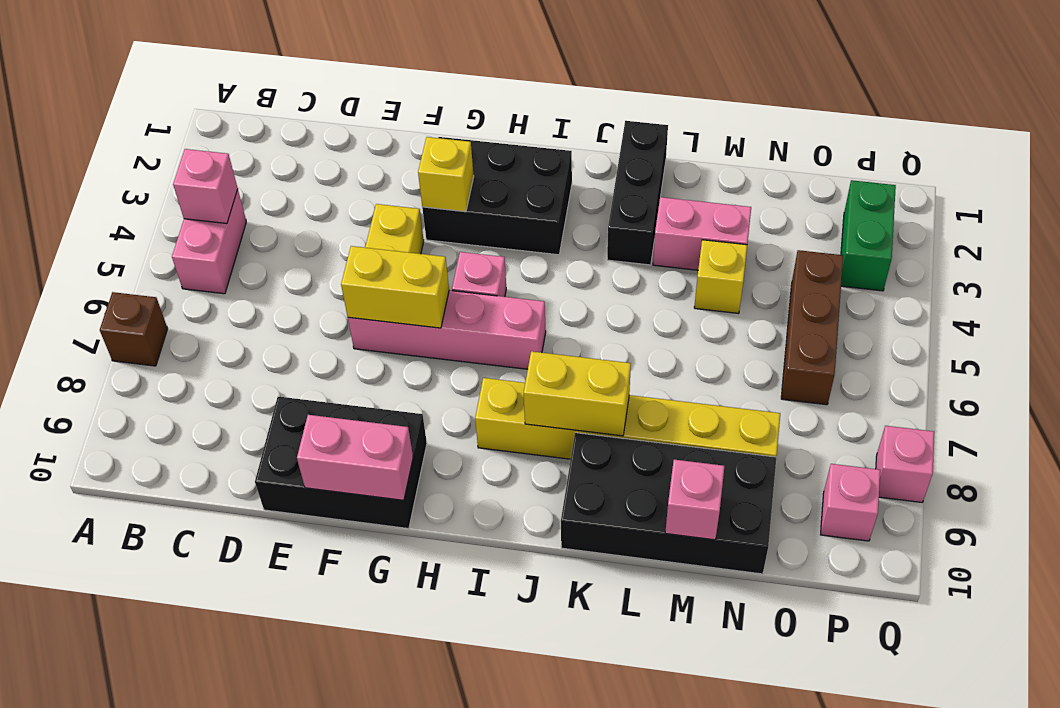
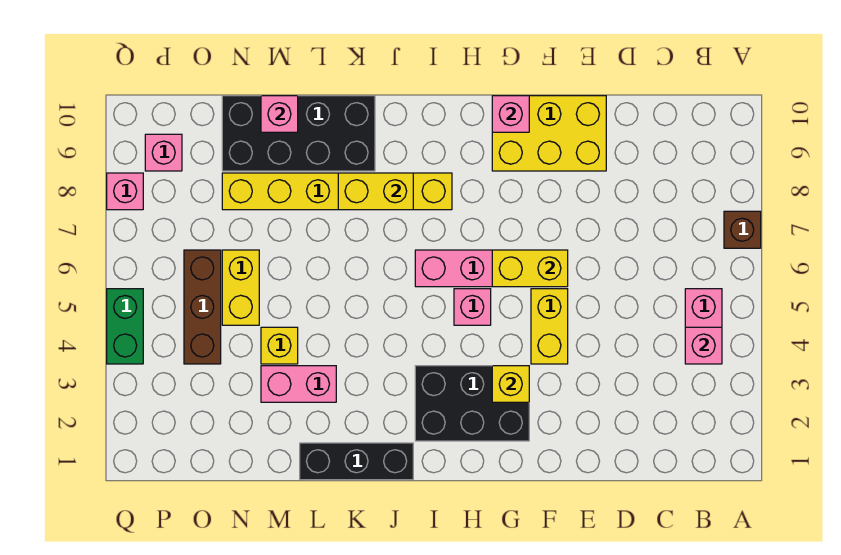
black brick E9:G10 level 1 -> yellow brick E9:G10 level 1
pink brick F10:G10 level 2 -> pink brick G10 level 2
black brick K1:K3 level 1 -> black brick J1:L1 level 1
none -> yellow brick N5:N6 level 1
green brick P2:P3 level 1 -> green brick Q4:Q5 level 1

